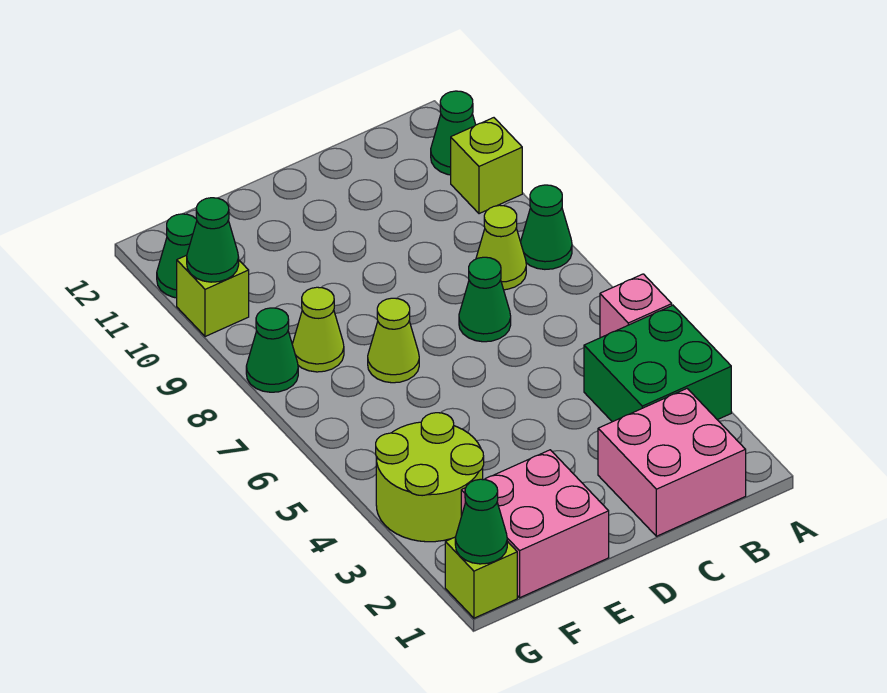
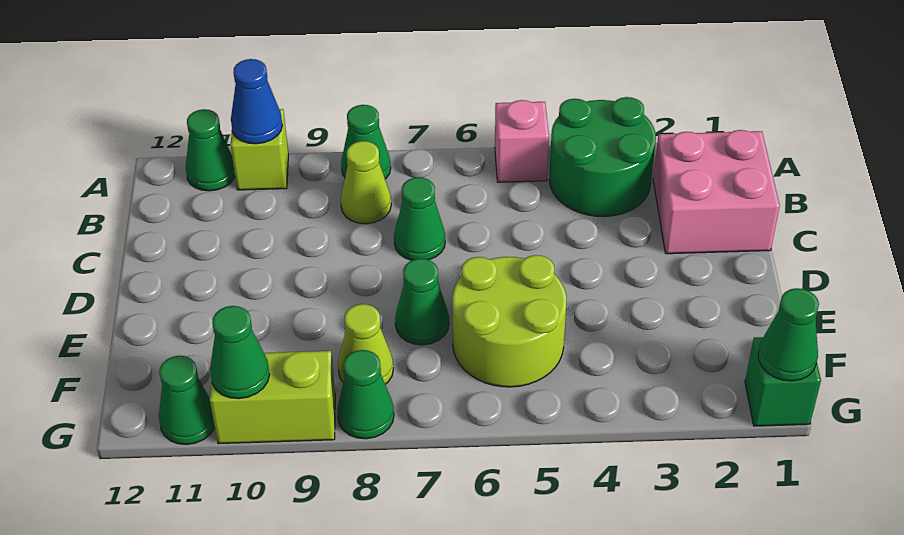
green brick A3:B4 level 1 -> green round brick A3:B4 level 1
none -> blue cone A10 level 2
pink brick E1:F2 level 1 -> none
lime cone E7 level 1 -> green cone E7 level 1
lime round brick F3:G4 level 1 -> lime round brick E5:F6 level 1
lime brick G1 level 1 -> green brick G1 level 1
lime brick G10 level 1 -> lime brick G9:G10 level 1

